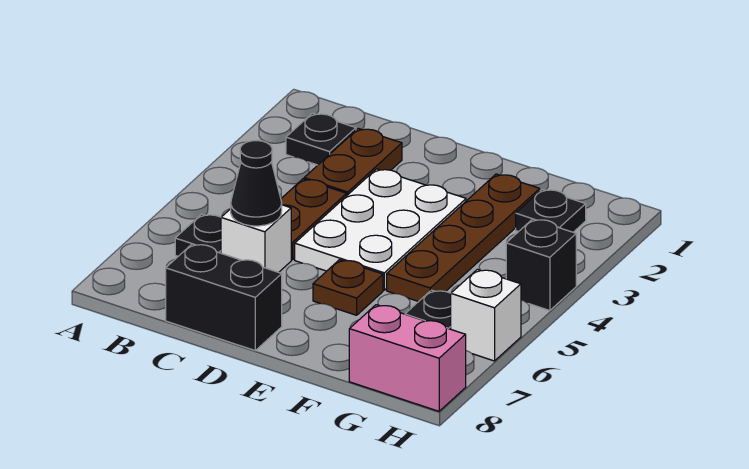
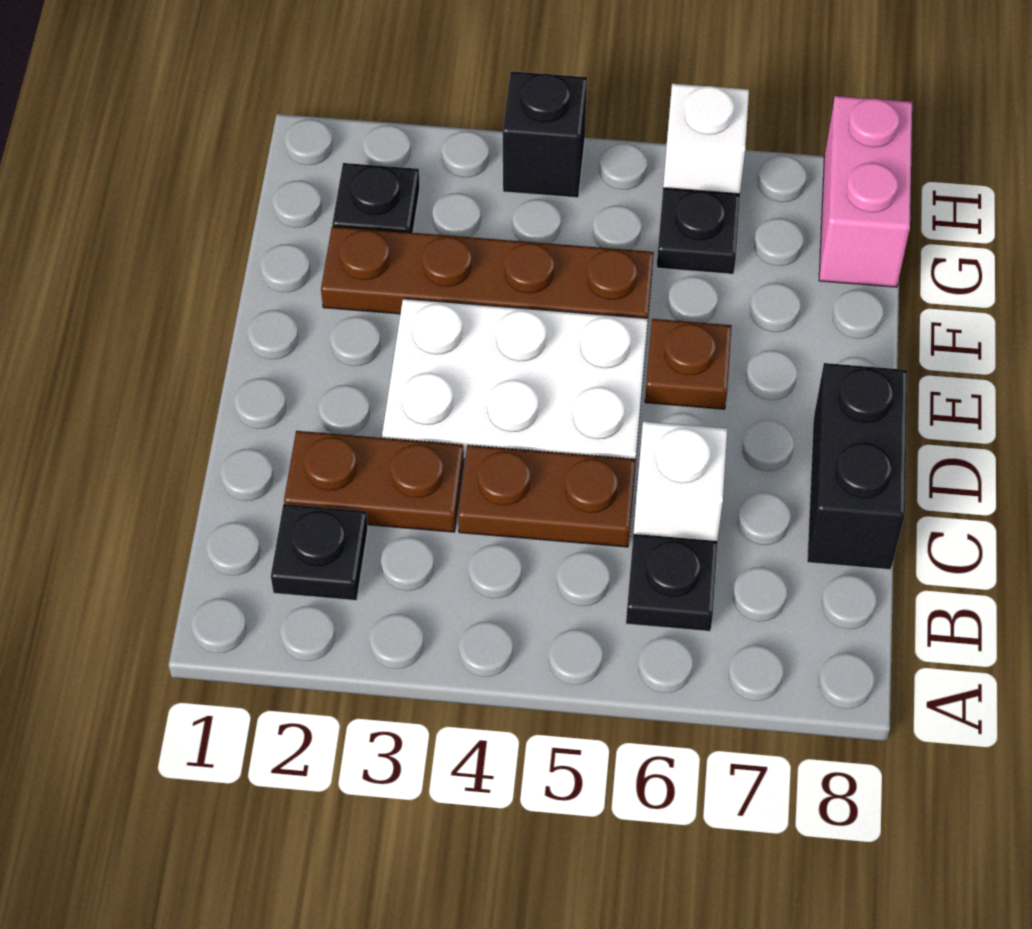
black cone C6 level 2 -> none

